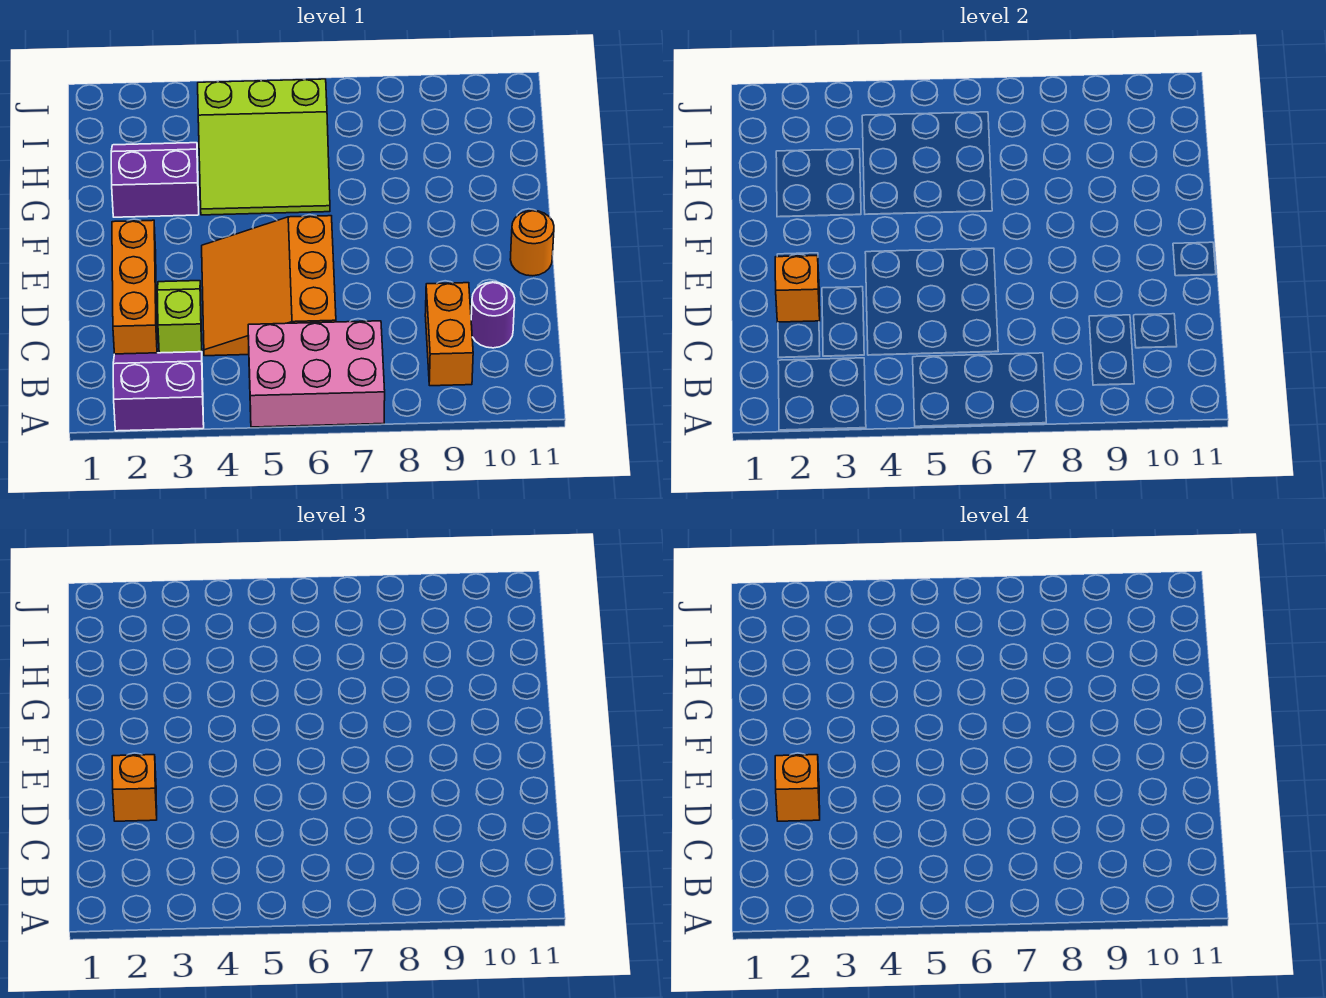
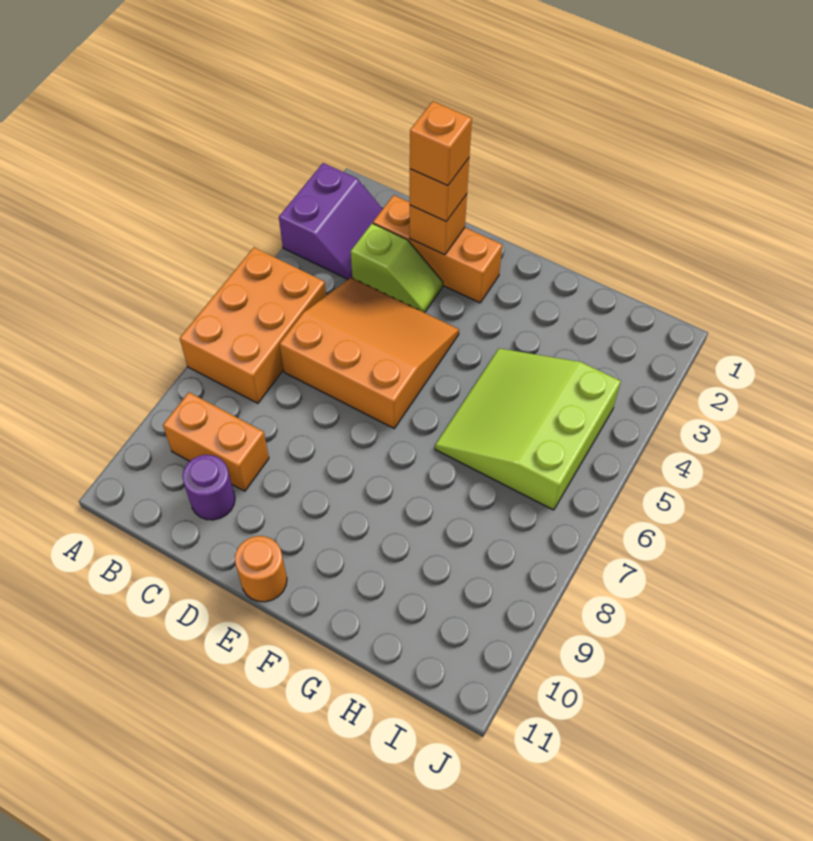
pink brick A5:B7 level 1 -> orange brick A5:B7 level 1
purple slope G2:H3 level 1 top G -> none

